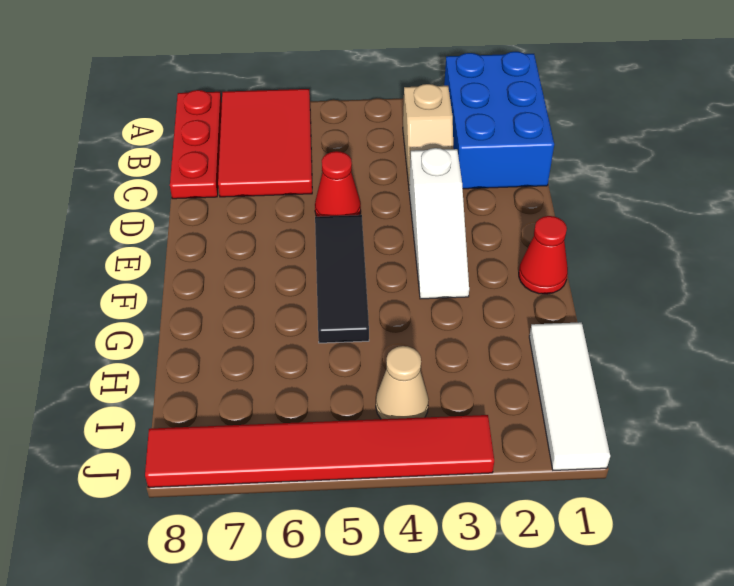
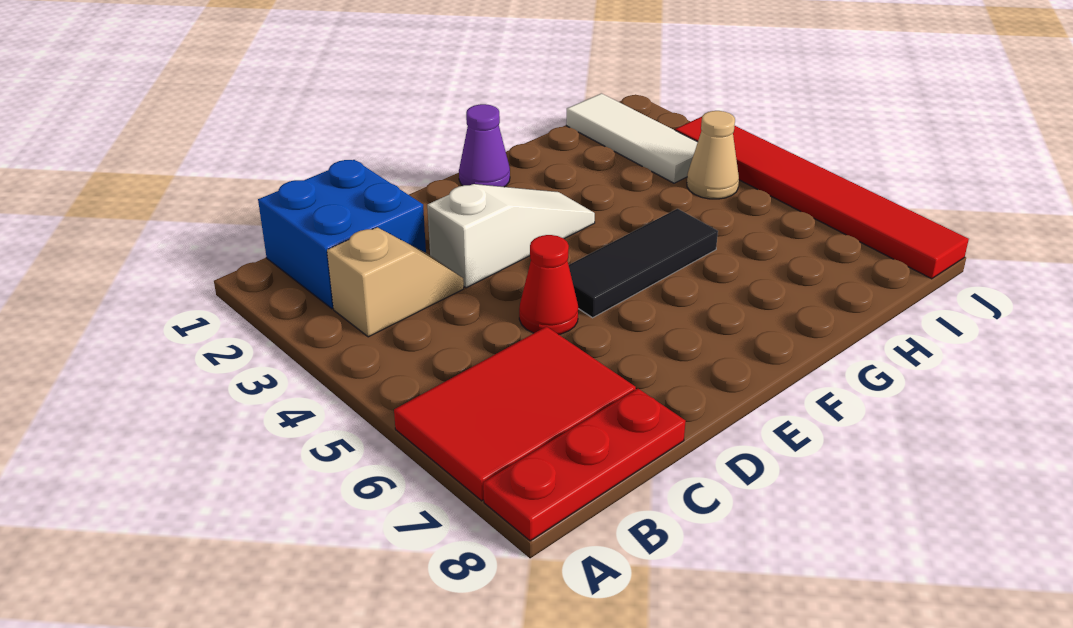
blue brick A1:C2 level 1 -> blue brick B1:C2 level 1
red cone F1 level 1 -> purple cone F1 level 1
white tile H1:J1 level 1 -> white tile I1:I3 level 1

